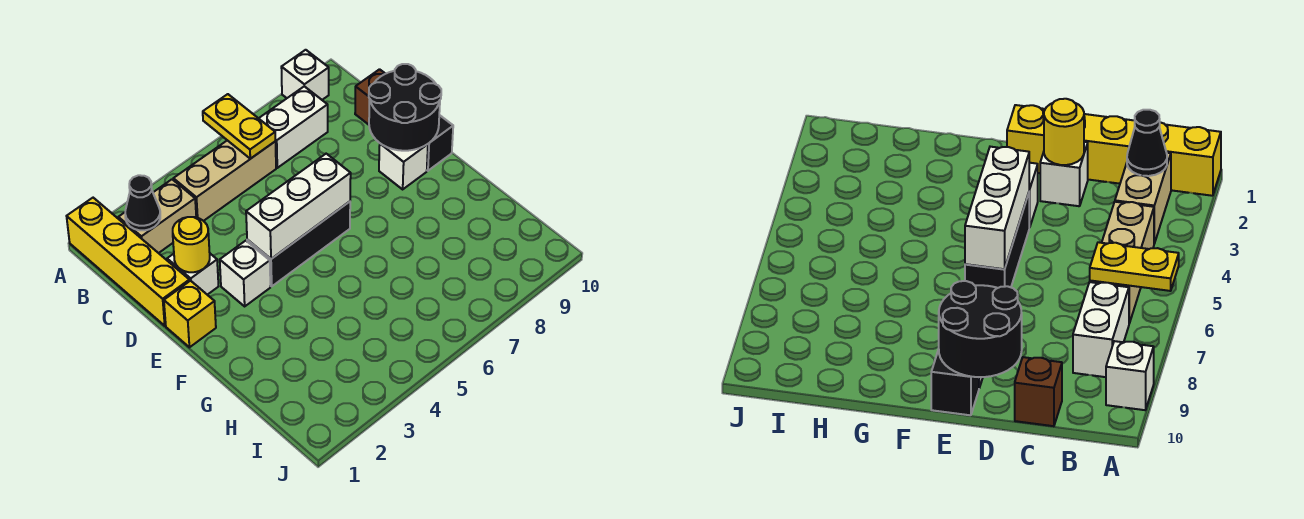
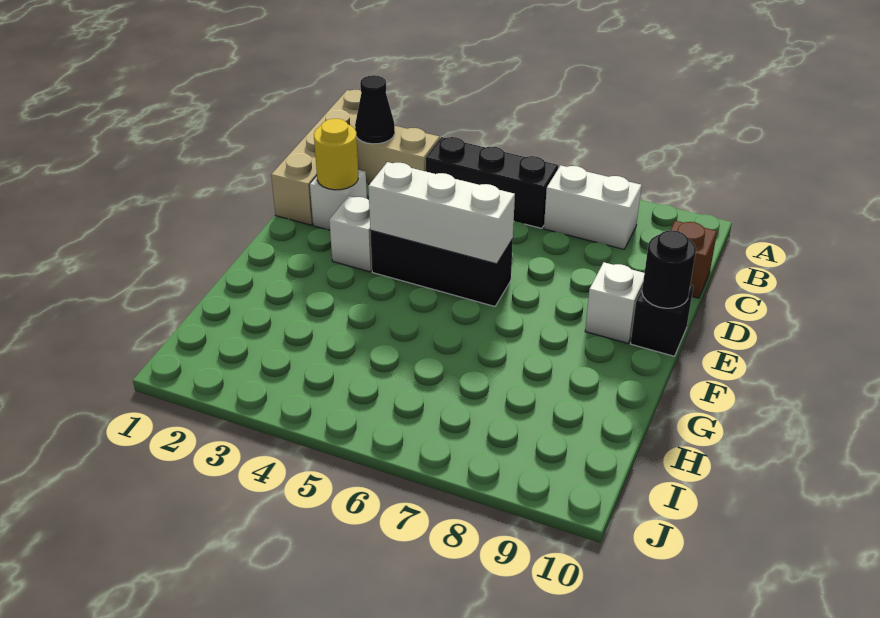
yellow brick A1:D1 level 1 -> tan brick A1:D1 level 1
yellow plate A6:B6 level 2 -> none
white brick A9 level 1 -> none
tan brick B4:B6 level 1 -> black brick B4:B6 level 1
black round brick D9:E10 level 2 -> black round brick E10 level 2
yellow brick E1 level 1 -> none

